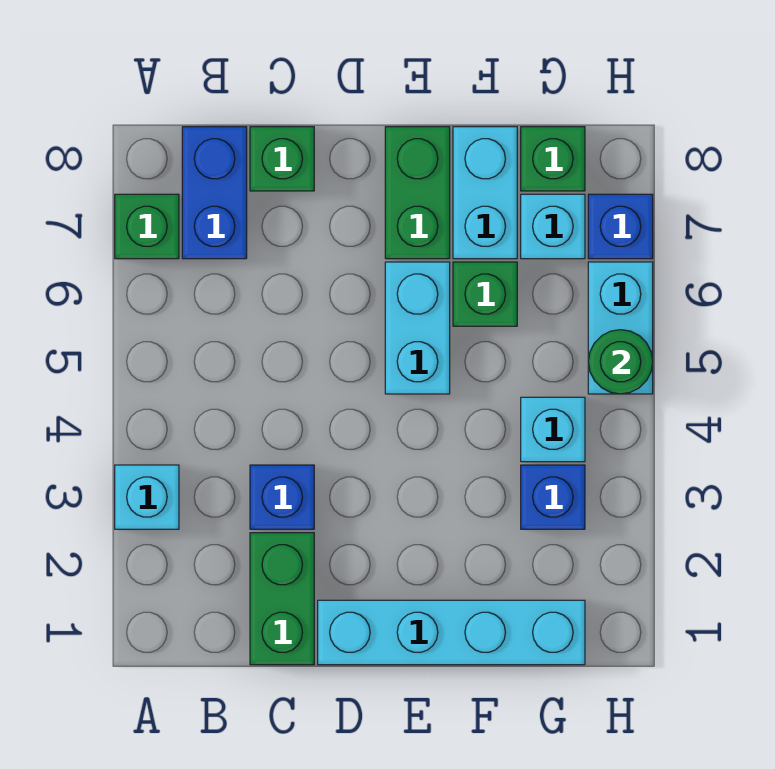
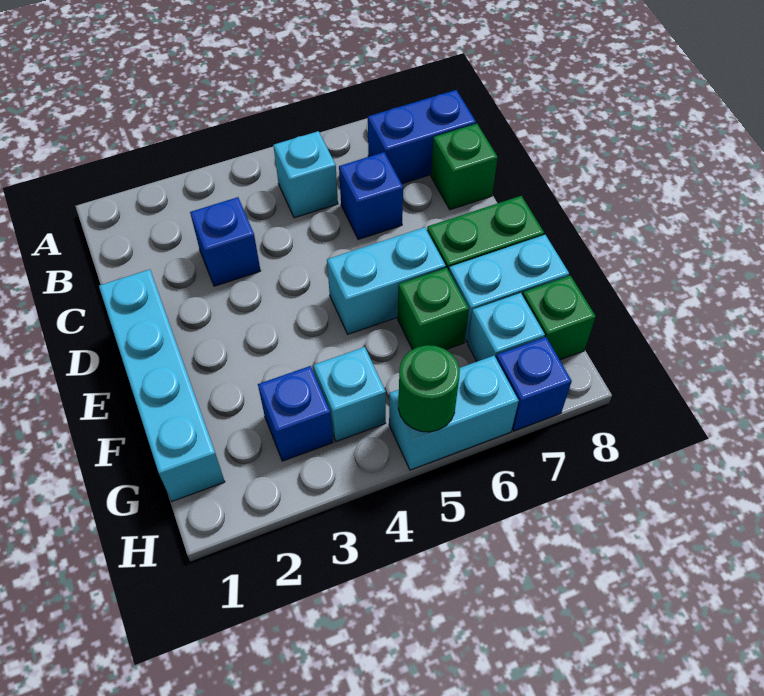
cyan brick A3 level 1 -> cyan brick B5 level 1
green brick A7 level 1 -> none
green brick C1:C2 level 1 -> none
none -> blue brick C6 level 1

